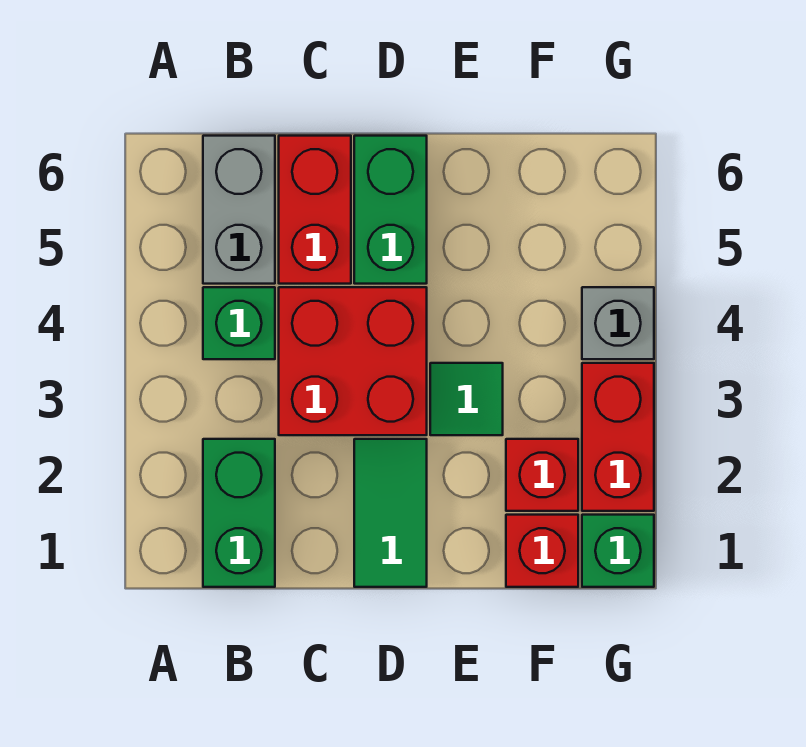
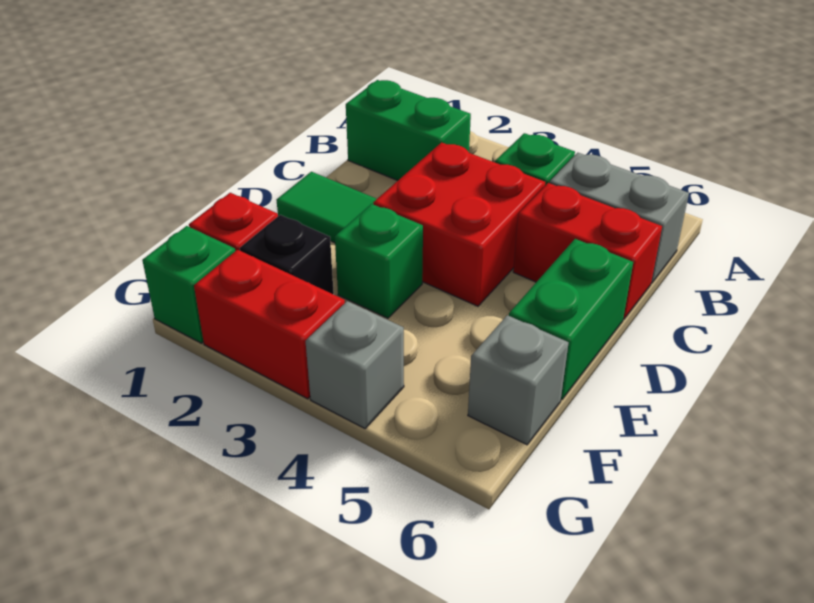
green brick D5:D6 level 1 -> green brick D6:E6 level 1
green tile E3 level 1 -> green brick E3 level 1
red brick F2 level 1 -> black brick F2 level 1
none -> grey brick F6 level 1

